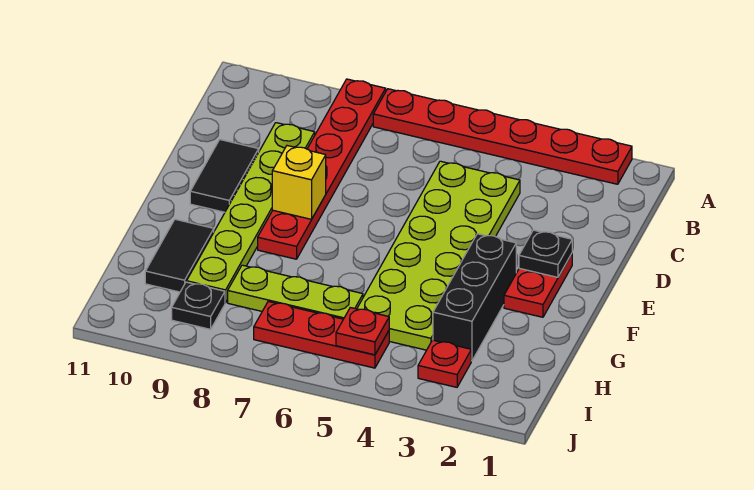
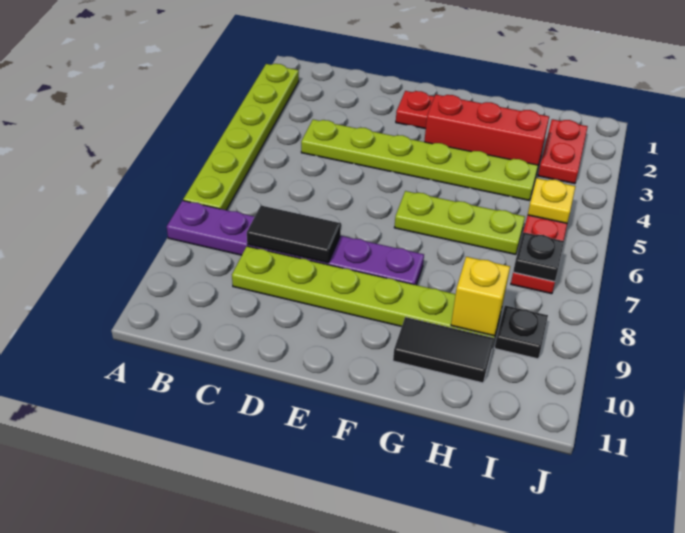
red plate A2:A7 level 1 -> lime plate A2:A7 level 1
red plate A8:F8 level 1 -> purple plate A8:F8 level 1
lime plate C4:H5 level 1 -> lime plate C4:H4 level 1
black tile D10:E10 level 1 -> black tile C8:D8 level 2
black plate E2 level 2 -> black plate I7 level 2
yellow brick E8 level 2 -> yellow brick H9 level 2
black brick F3:H3 level 1 -> red brick F3:H3 level 1
lime plate H6:H8 level 1 -> lime plate F6:H6 level 1
red plate I3 level 1 -> red plate I2:I3 level 1
red plate I5 level 2 -> yellow plate I5 level 2

